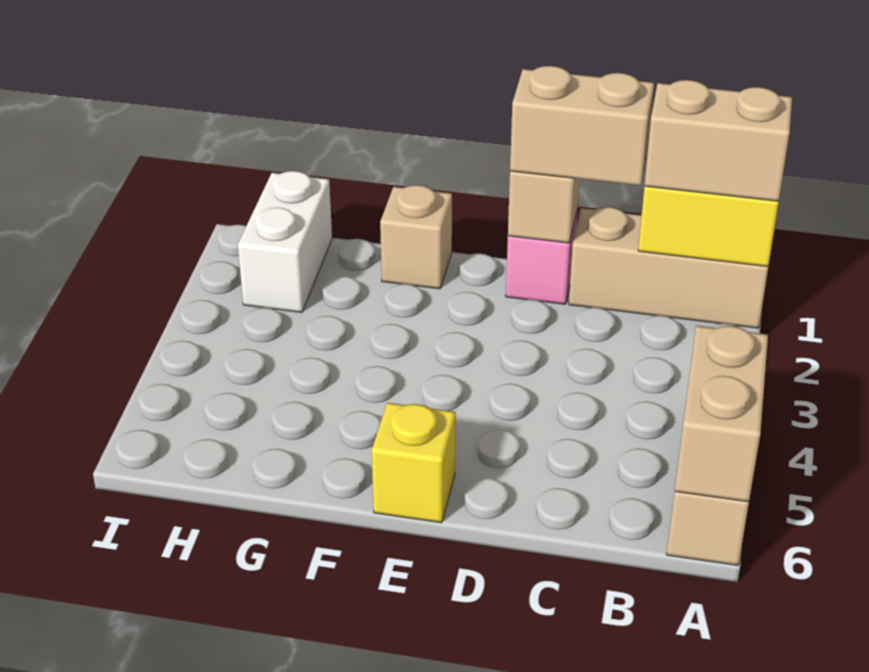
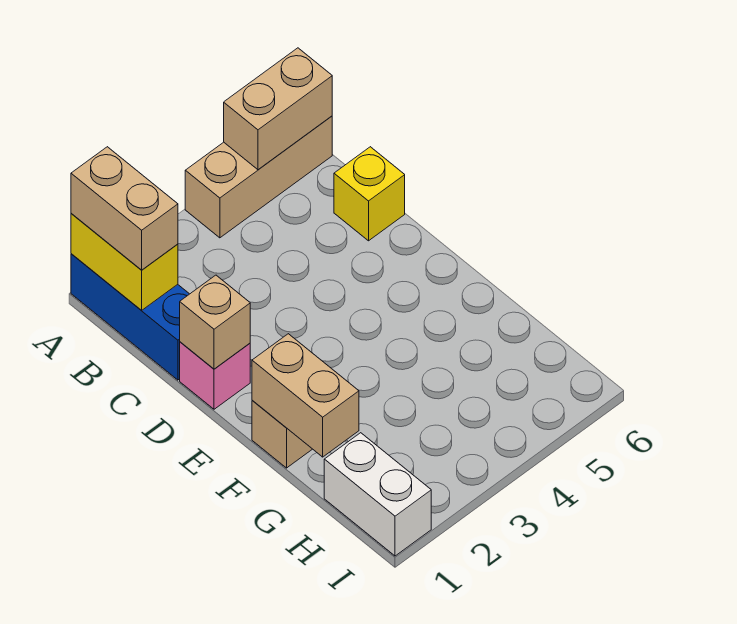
tan brick A1:C1 level 1 -> blue brick A1:C1 level 1
tan brick C1:D1 level 3 -> tan brick F1:G1 level 2
yellow brick E6 level 1 -> yellow brick C6 level 1
white brick H1:H2 level 1 -> white brick H1:I1 level 1

